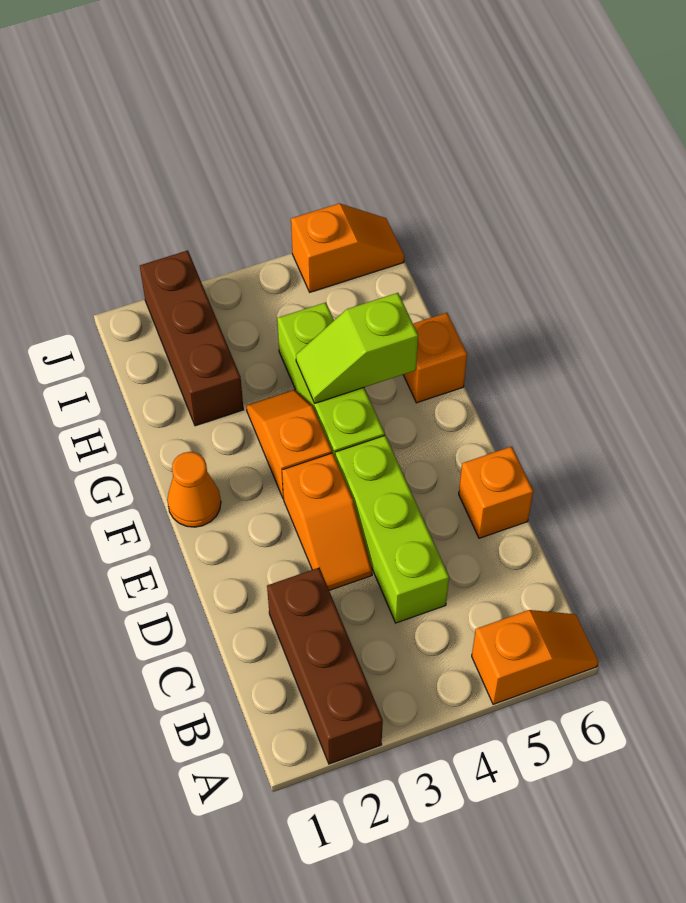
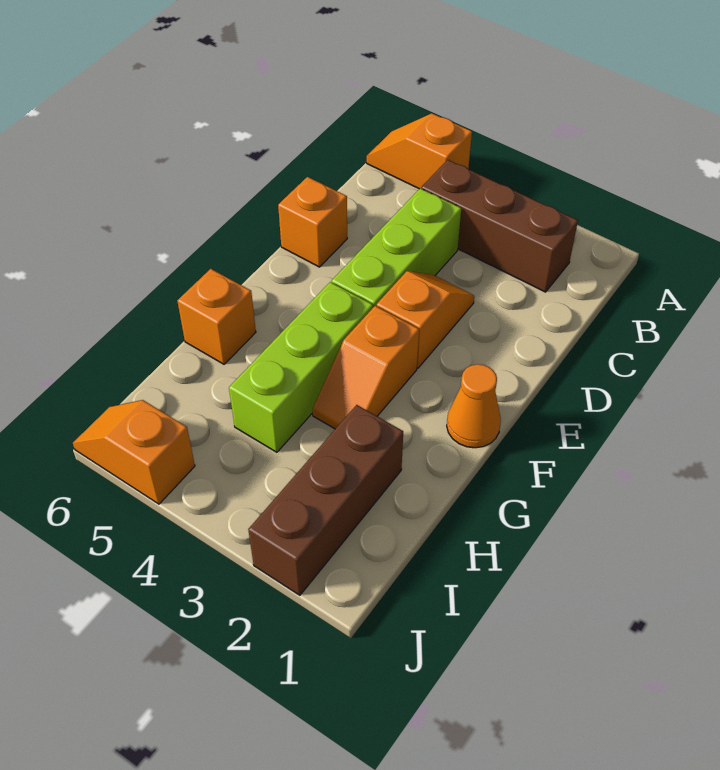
brown brick A2:C2 level 1 -> brown brick B2:B4 level 1
lime slope G4:G5 level 2 top 5 -> none

